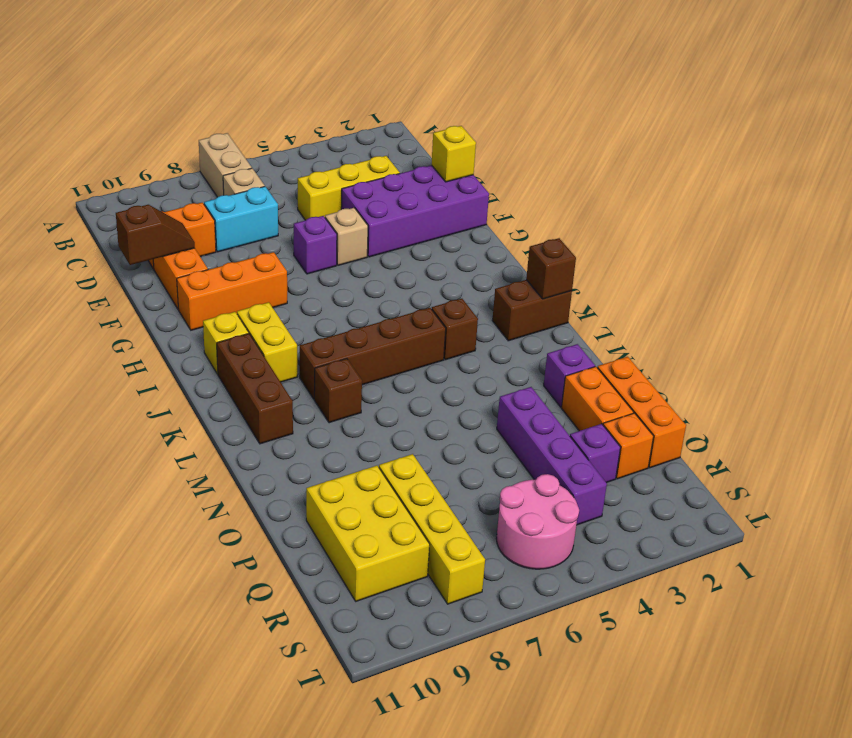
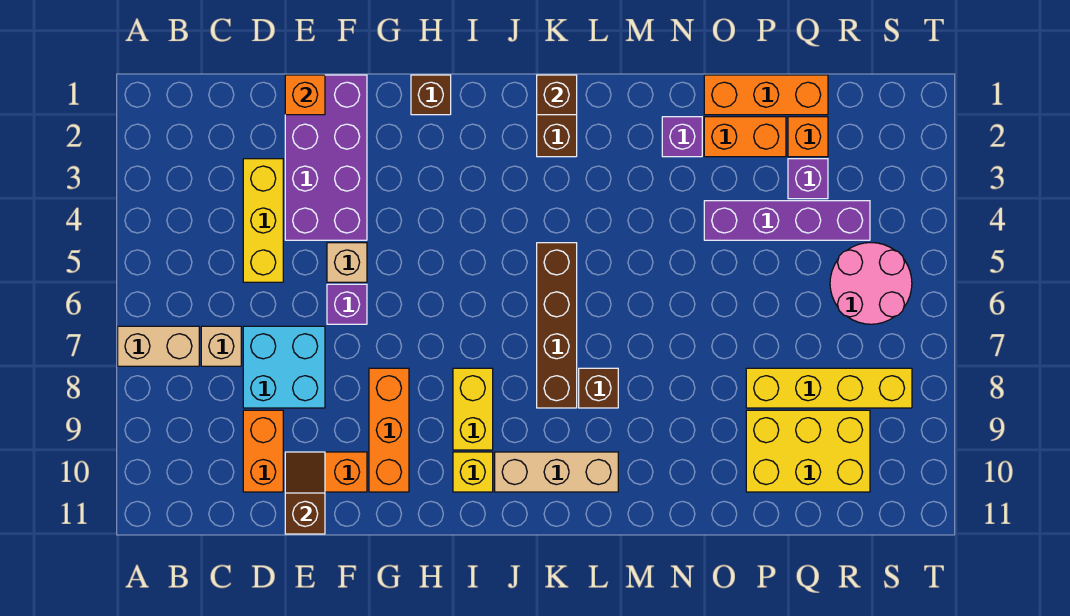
cyan brick D7:D8 level 1 -> cyan brick D7:E8 level 1
yellow brick E1 level 2 -> orange brick E1 level 2
yellow brick I9:J9 level 1 -> yellow brick I8:I9 level 1
brown brick J10:L10 level 1 -> tan brick J10:L10 level 1
brown brick K4 level 1 -> brown brick H1 level 1

